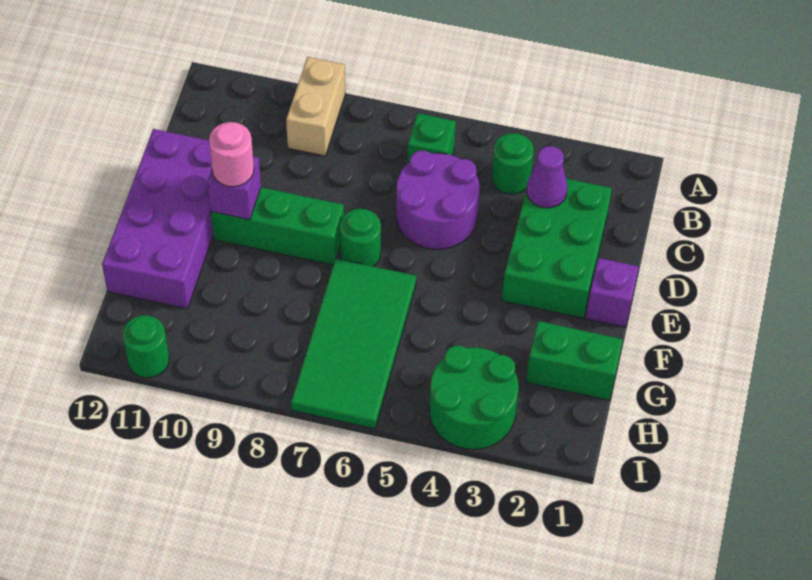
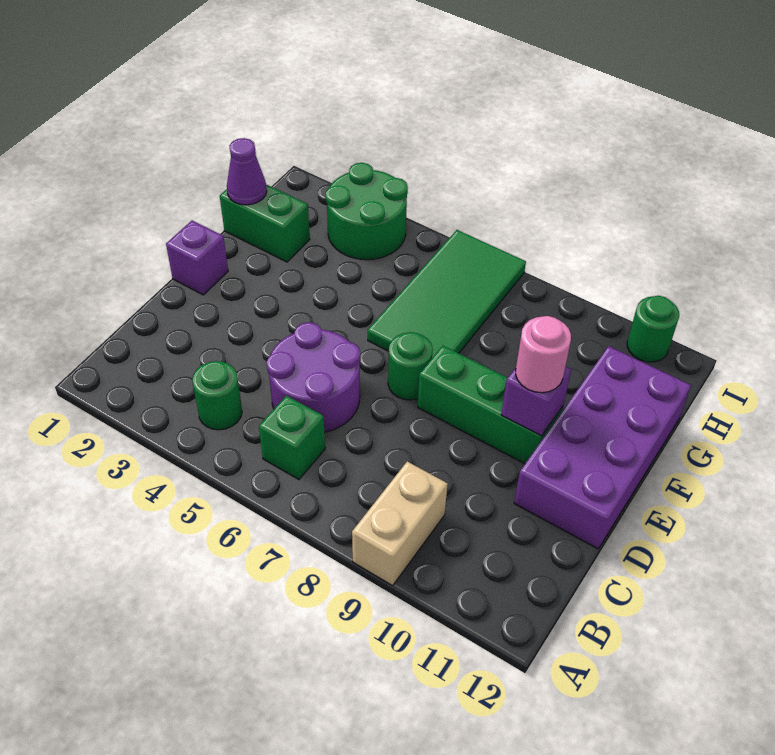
green brick C2:E3 level 1 -> none
purple cone C3 level 2 -> purple cone G1 level 2

